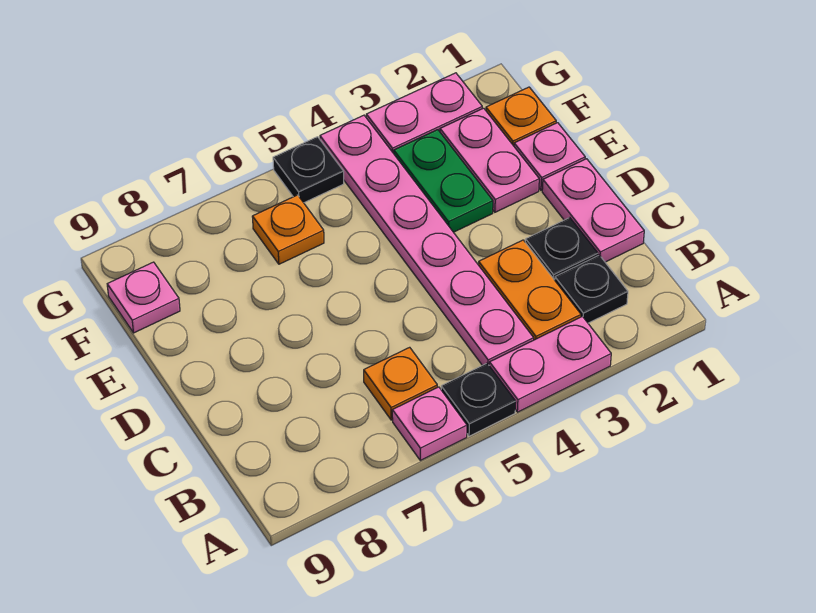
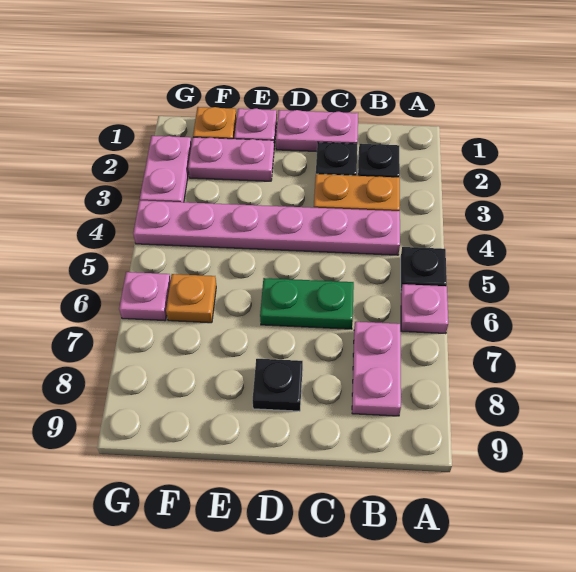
pink plate A3:A4 level 1 -> pink plate B7:B8 level 1
orange plate B6 level 1 -> none
green plate E3:F3 level 1 -> green plate C6:D6 level 1
pink plate F9 level 1 -> pink plate G6 level 1
black plate G5 level 1 -> black plate D8 level 1

